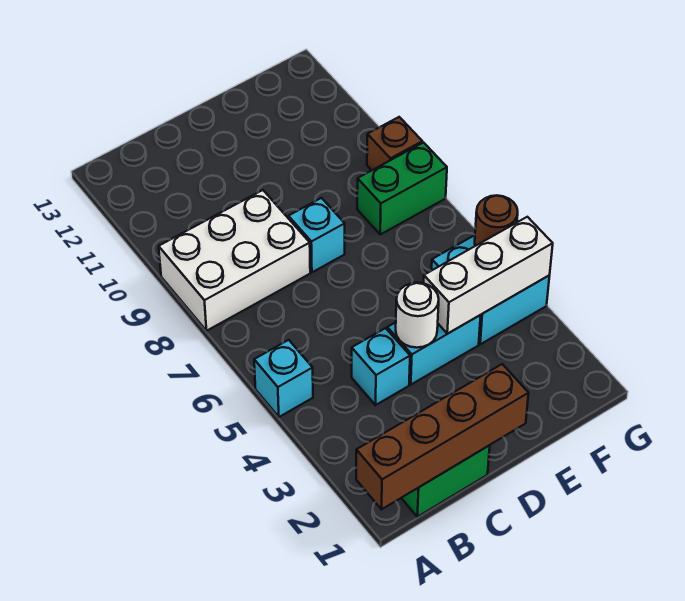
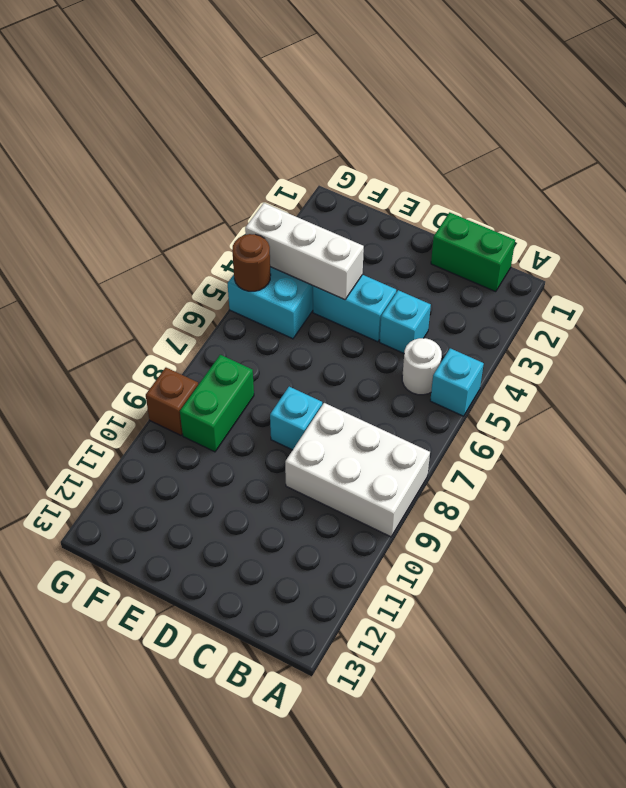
brown brick A1:D1 level 2 -> none
white round brick D4 level 2 -> white round brick B5 level 1
green brick F8:G8 level 1 -> green brick F8:F9 level 1

